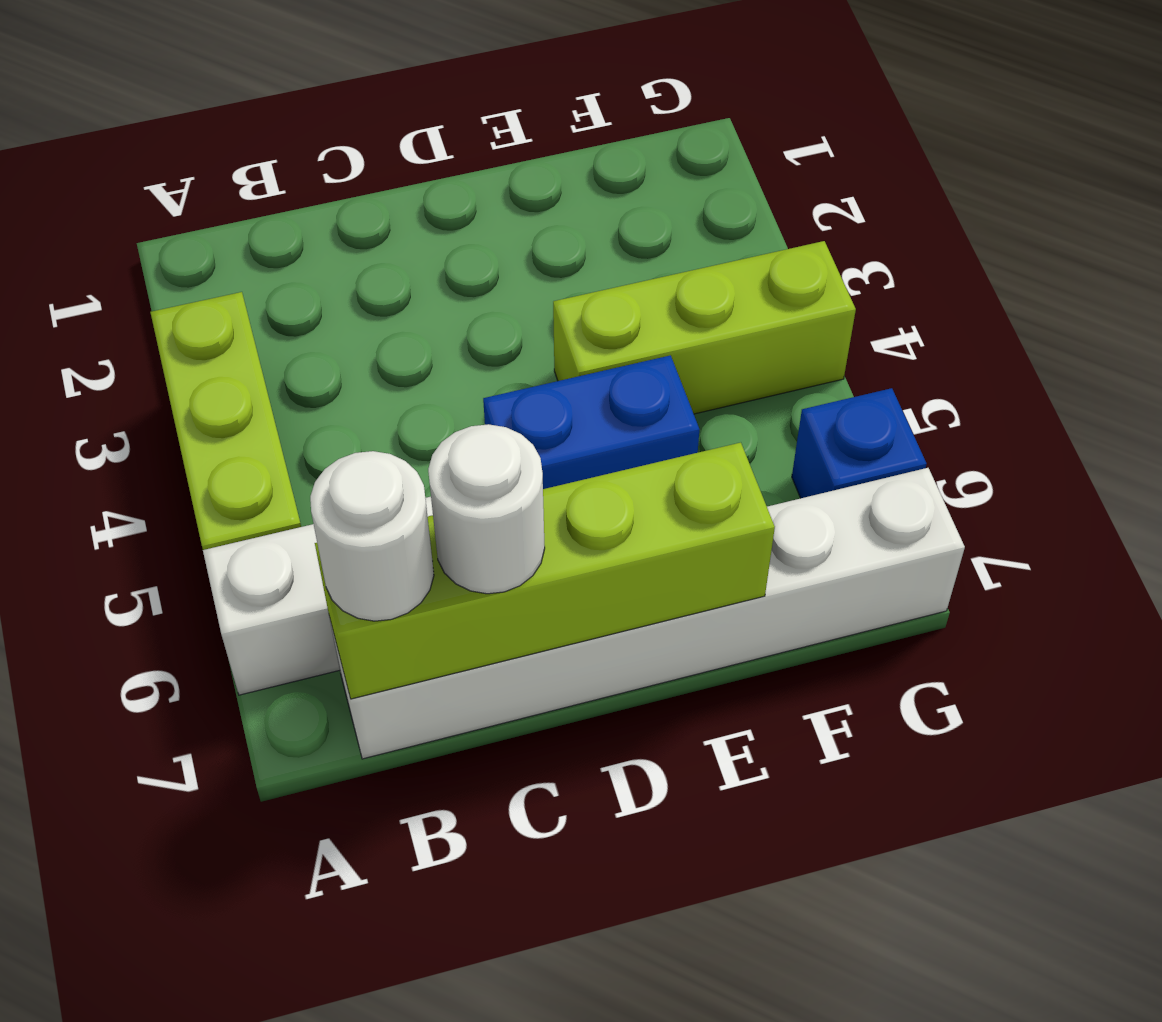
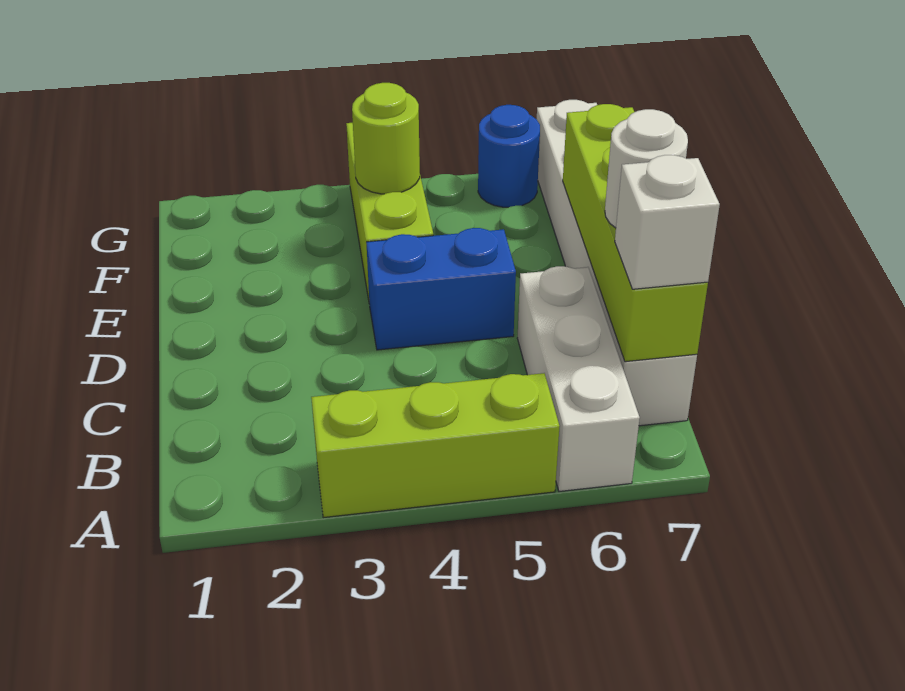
white round brick B7 level 3 -> white brick B7 level 3
blue brick D5:E5 level 1 -> blue brick D4:D5 level 1
none -> lime round brick F4 level 2
blue brick G6 level 1 -> blue round brick G6 level 1

